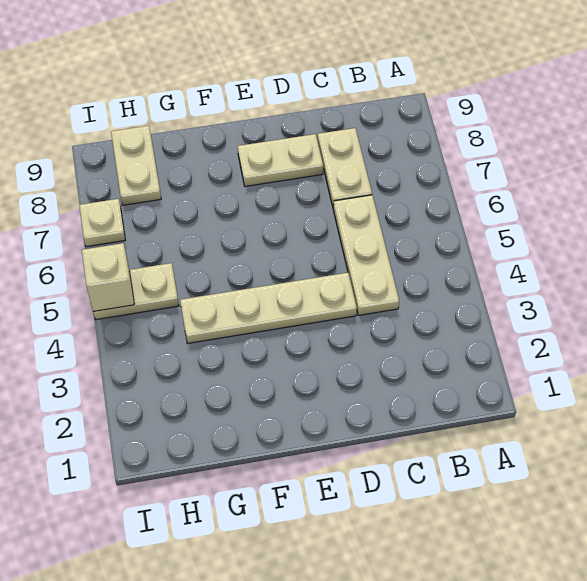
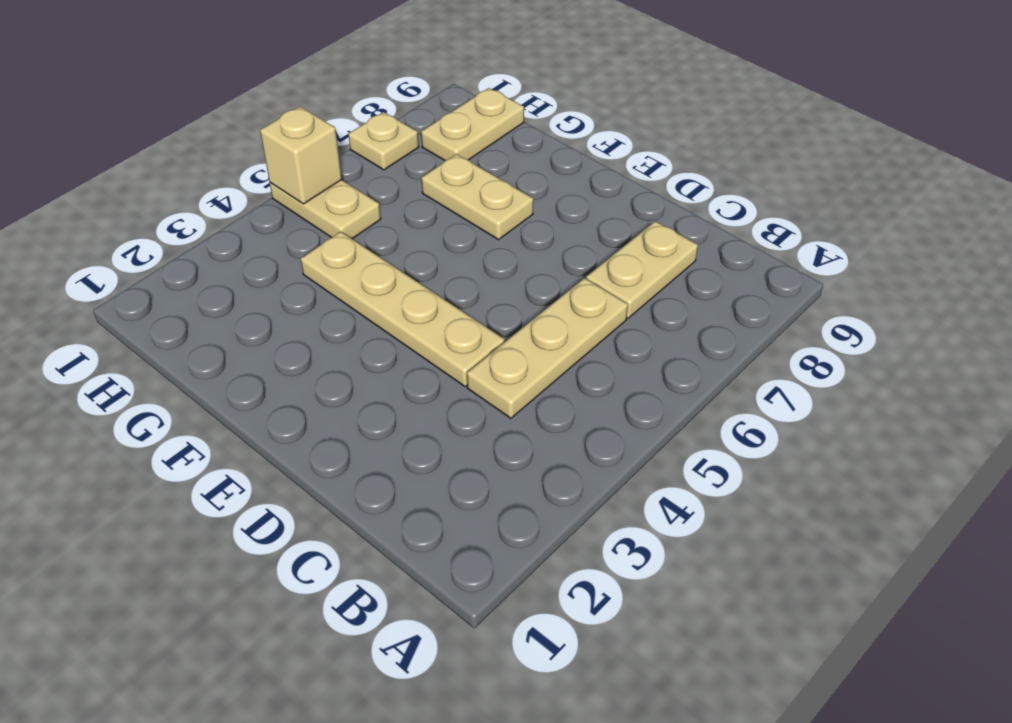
tan plate D8:E8 level 1 -> tan plate F7:G7 level 1

